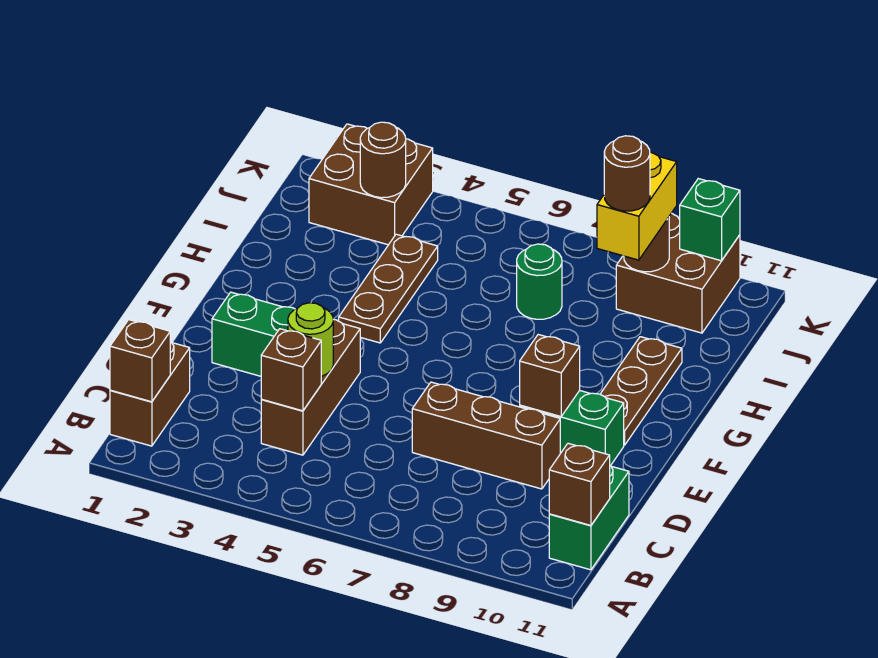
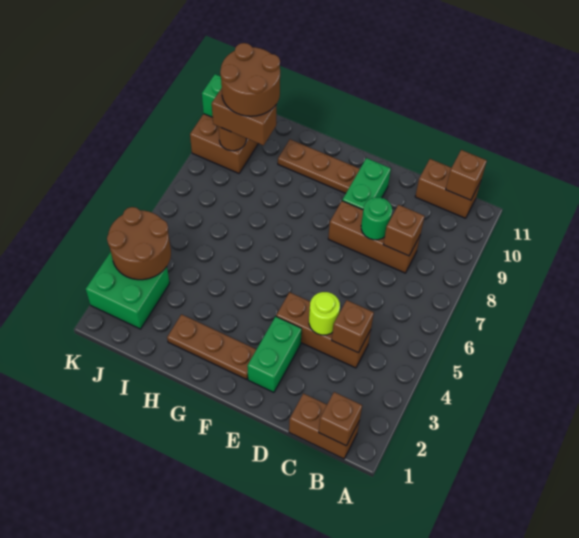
green brick B11:C11 level 1 -> brown brick B11:C11 level 1
brown brick D7:D9 level 1 -> brown brick C8:E8 level 1
brown brick E9 level 2 -> brown brick C8 level 2
brown plate G4:I4 level 1 -> brown plate F2:H2 level 1
green round brick I7 level 1 -> green round brick D8 level 2
yellow brick I9:J9 level 3 -> brown brick I9:J9 level 3
brown round brick I9 level 4 -> brown round brick I9:J10 level 4
brown brick J2:K3 level 1 -> green brick J2:K3 level 1
brown round brick J3 level 2 -> brown round brick J3:K4 level 2

